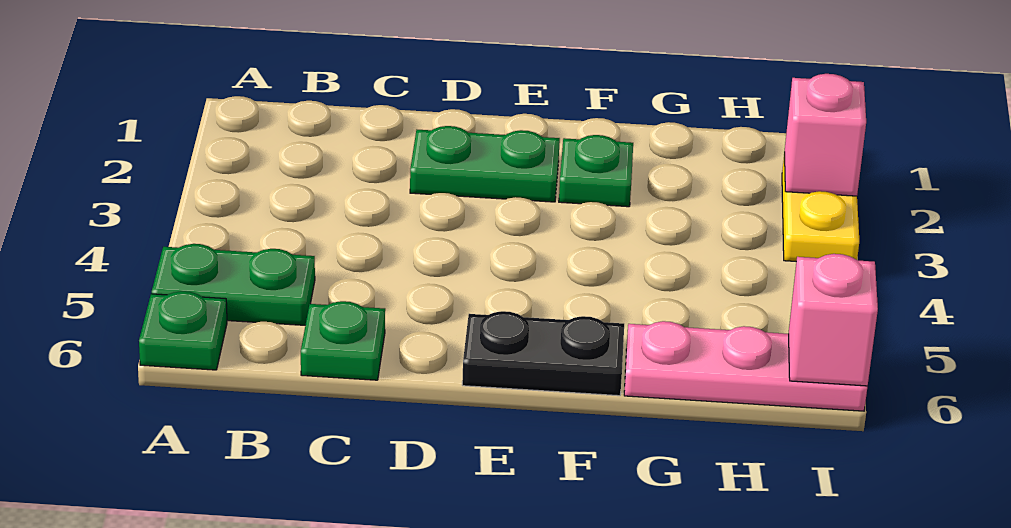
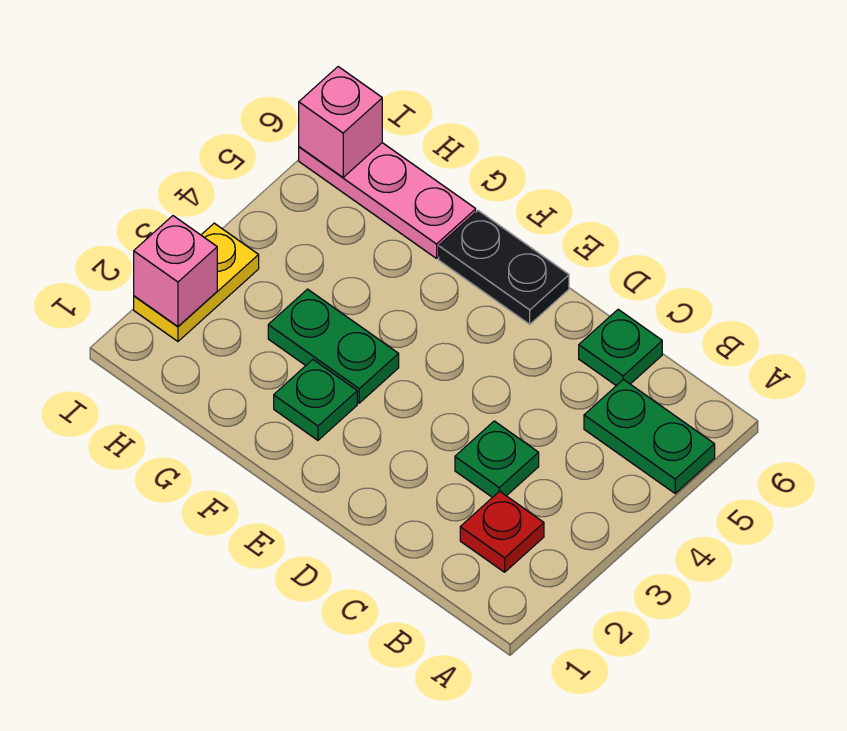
green plate A6 level 1 -> green plate C3 level 1
none -> red plate B2 level 1
green plate D2:E2 level 1 -> green plate F3:G3 level 1

